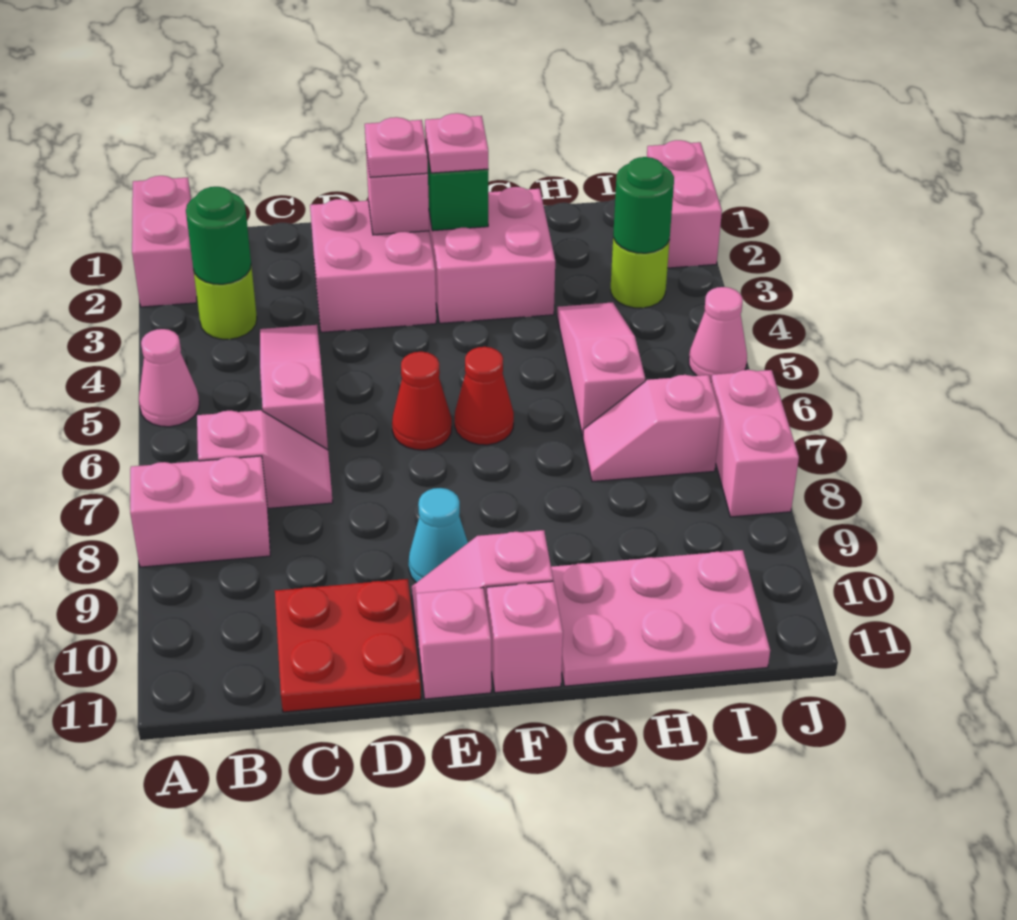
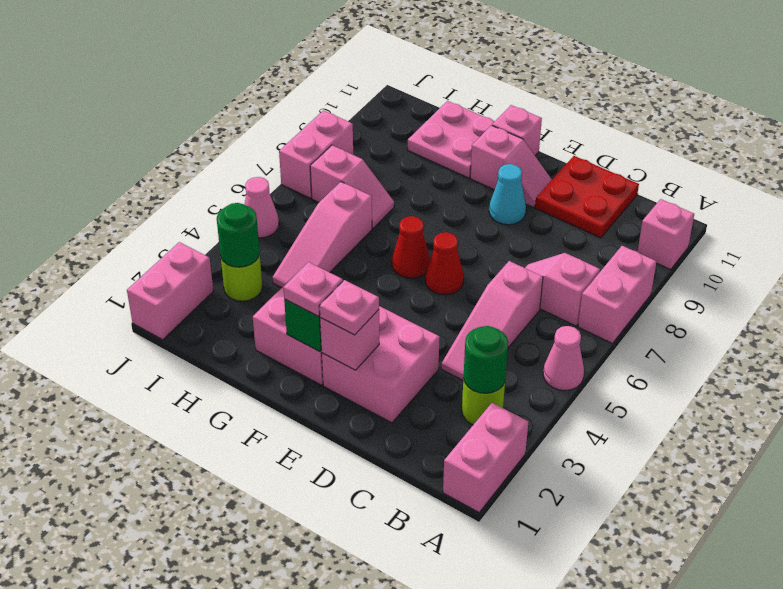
pink brick A8:B8 level 1 -> pink brick A7:A8 level 1
pink brick E11 level 1 -> pink brick A10 level 1
pink plate G10:I11 level 1 -> pink plate G10:H11 level 1

